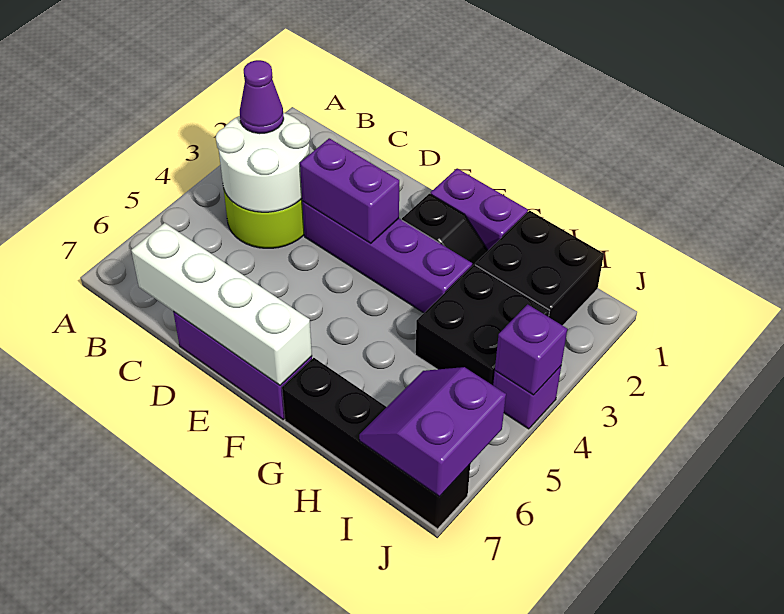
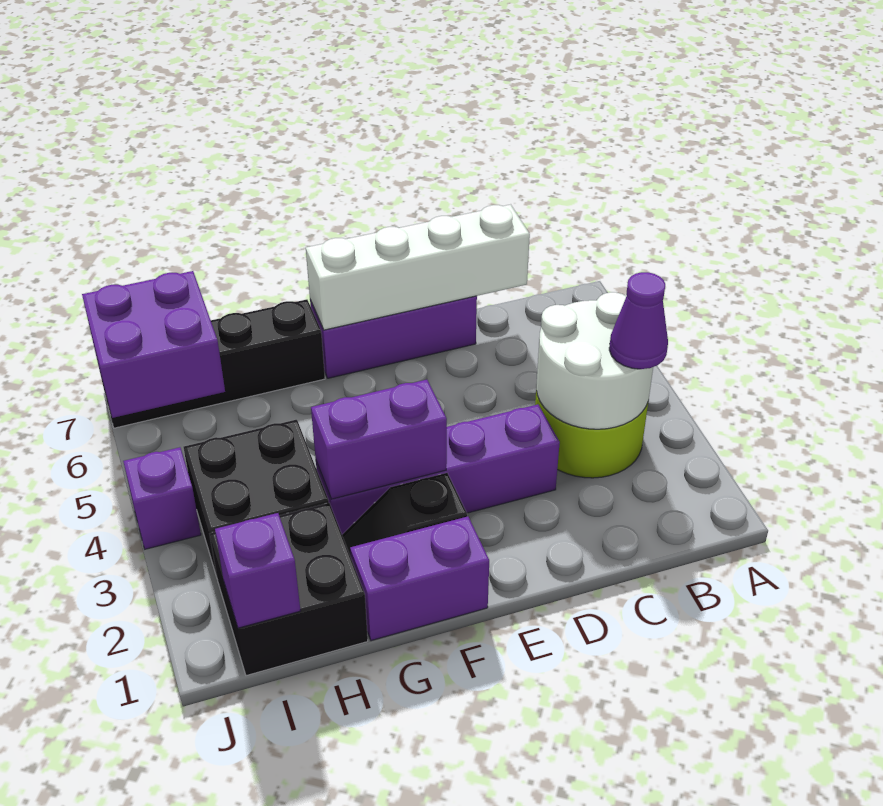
purple brick D3:E3 level 2 -> purple brick F3:G3 level 2
purple slope I6:J7 level 2 top J -> purple brick I6:J7 level 2
purple brick J4 level 2 -> purple brick I1 level 2

